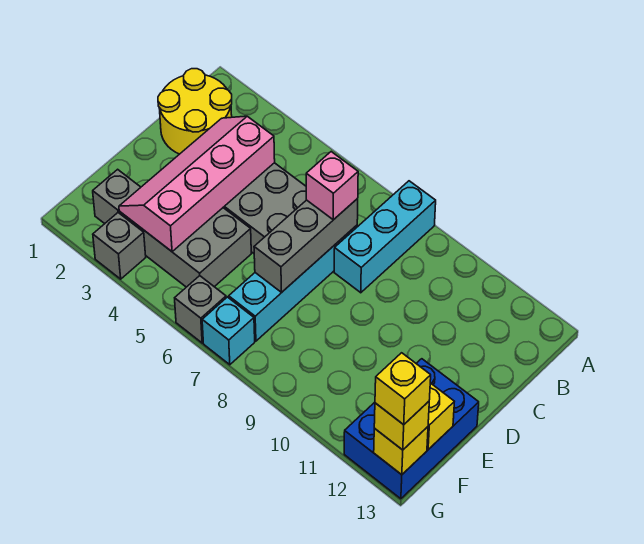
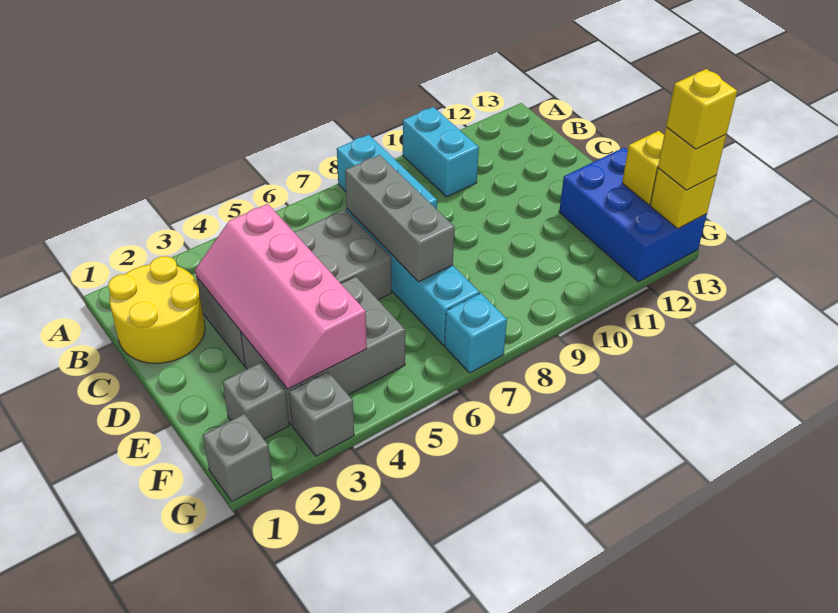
none -> cyan brick A10:B10 level 1
pink brick C7 level 3 -> none
grey brick G6 level 1 -> grey brick G1 level 1

